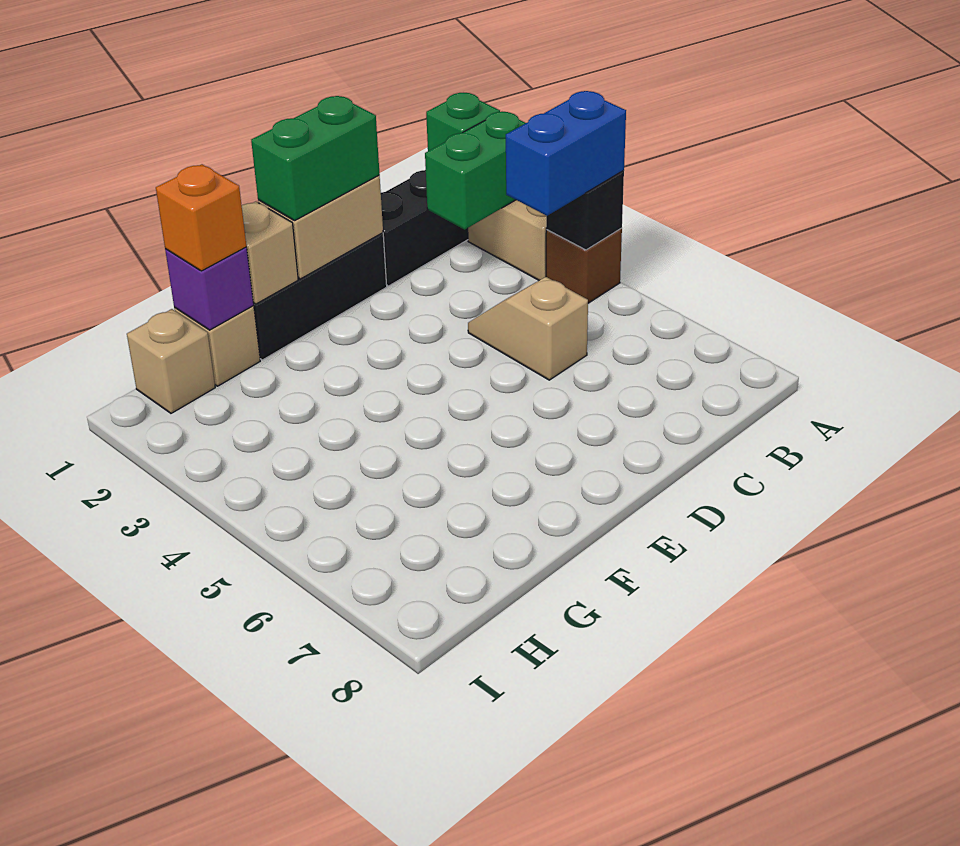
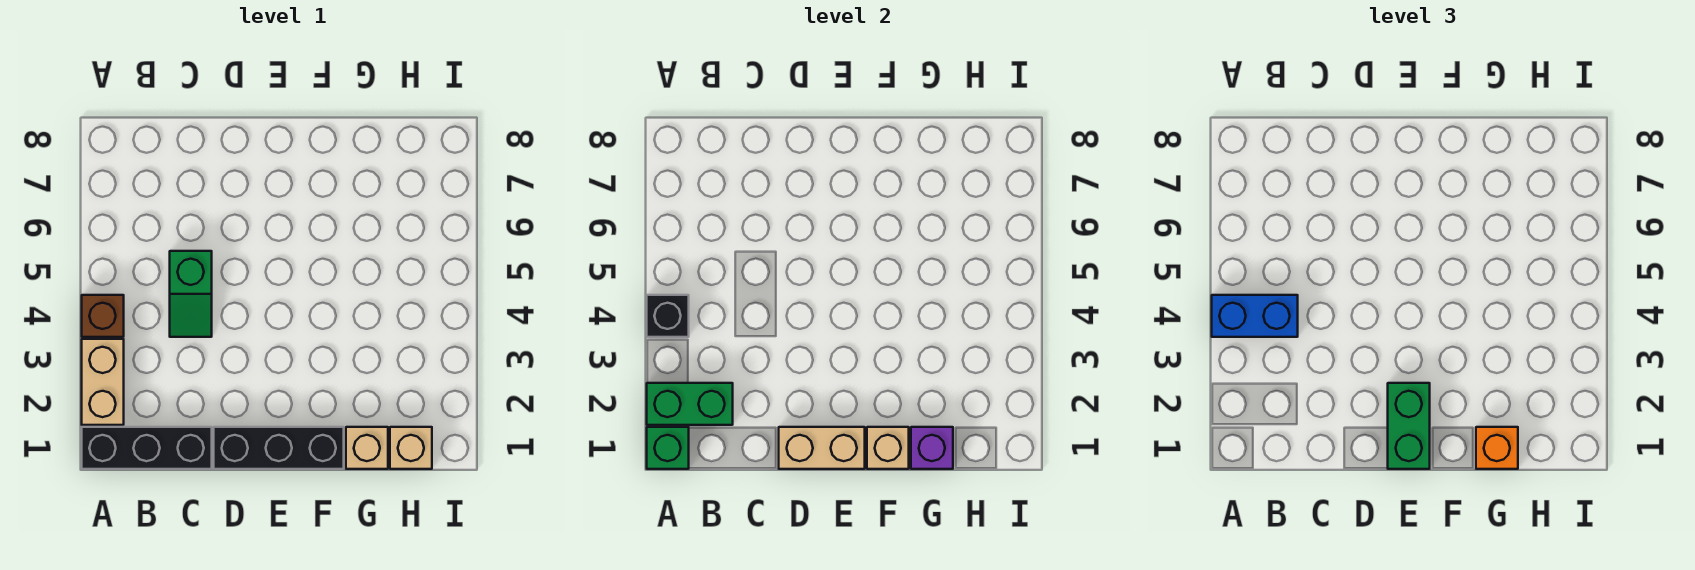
tan slope C4:C5 level 1 top 5 -> green slope C4:C5 level 1 top 5
green brick D1:E1 level 3 -> green brick E1:E2 level 3

